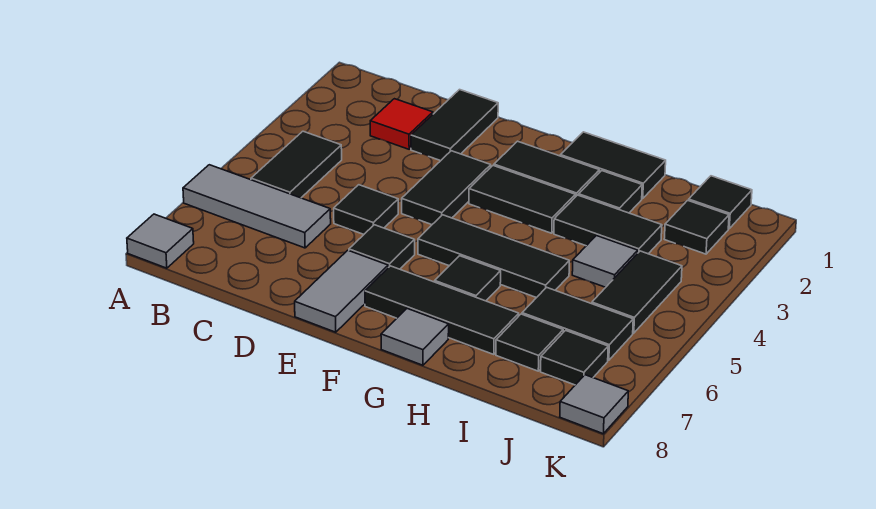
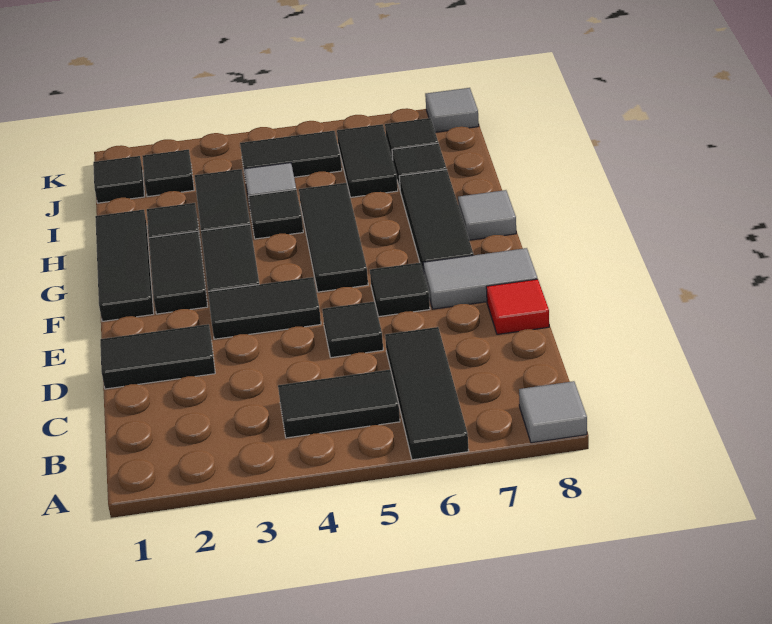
grey tile A6:C6 level 1 -> black tile A6:C6 level 1
red tile C2 level 1 -> red tile D8 level 1
black tile G1:H1 level 1 -> black tile F1:H1 level 1
black tile G6 level 1 -> black tile H4 level 1

